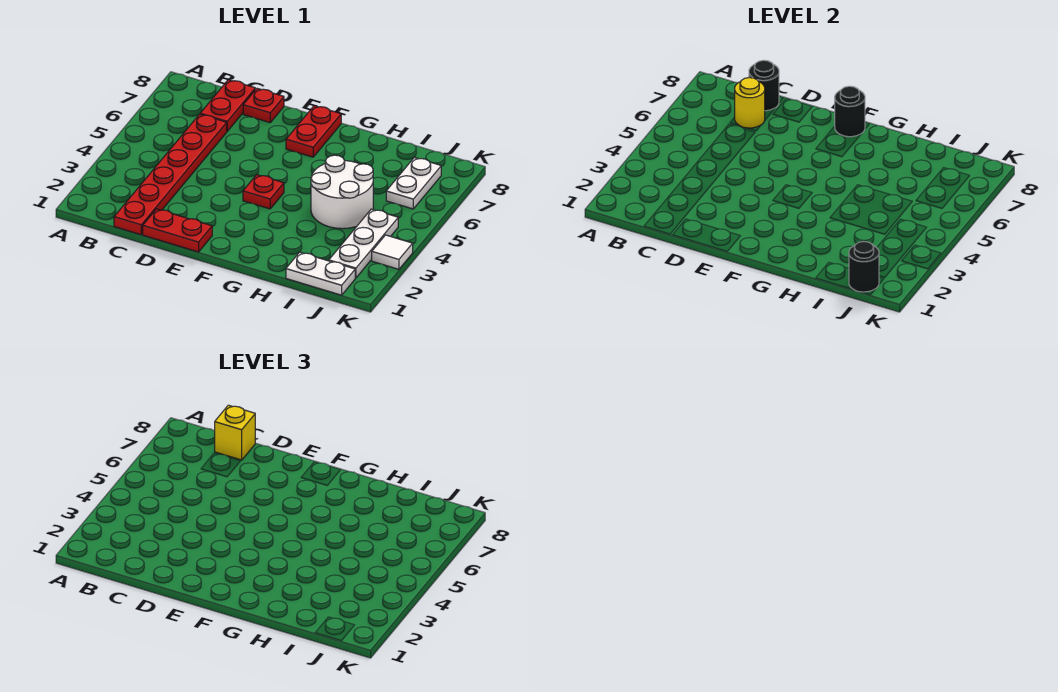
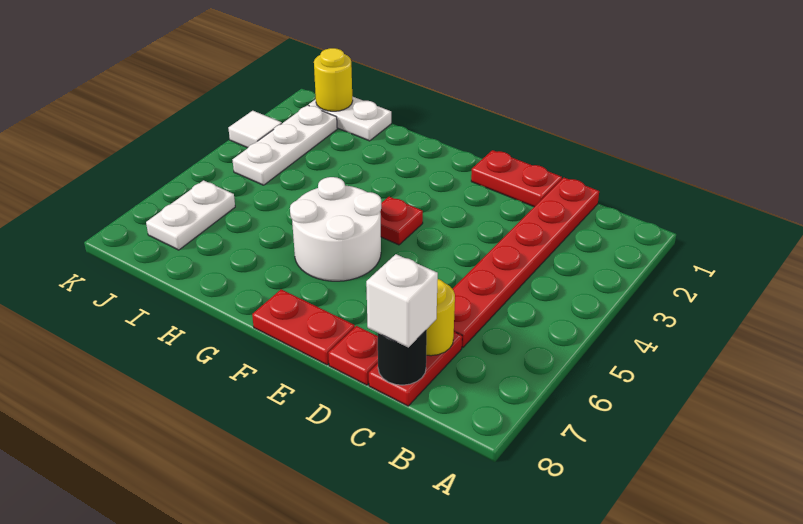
yellow brick C8 level 3 -> white brick C8 level 3
red plate F7:F8 level 1 -> red plate E8:F8 level 1
black round brick F8 level 2 -> none
white round brick H4:I5 level 1 -> white round brick F5:G6 level 1
black round brick J1 level 2 -> yellow round brick J1 level 2

